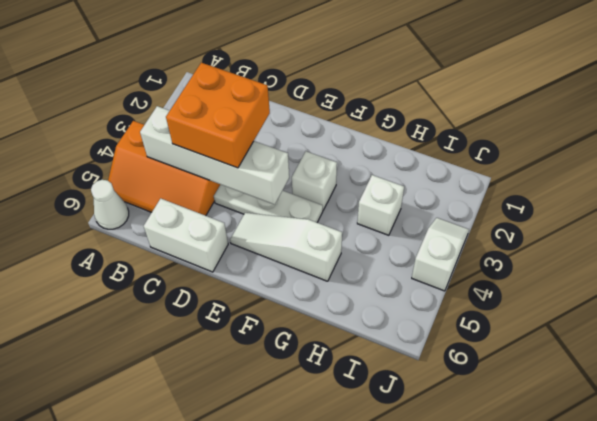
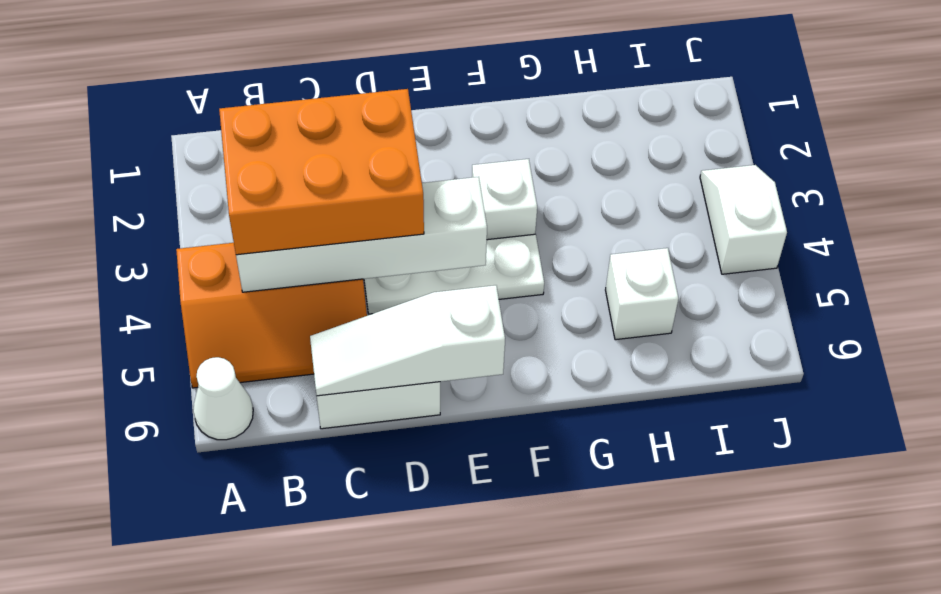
orange brick C3:D4 level 3 -> orange brick B3:D4 level 3
white slope E5:G5 level 1 top G -> white slope C6:E6 level 2 top E
white brick H3 level 1 -> white brick H5 level 1

